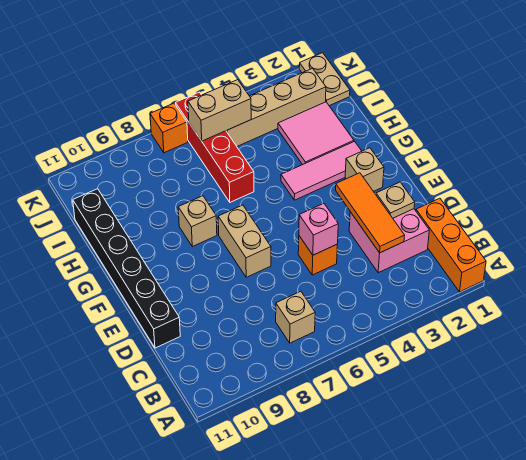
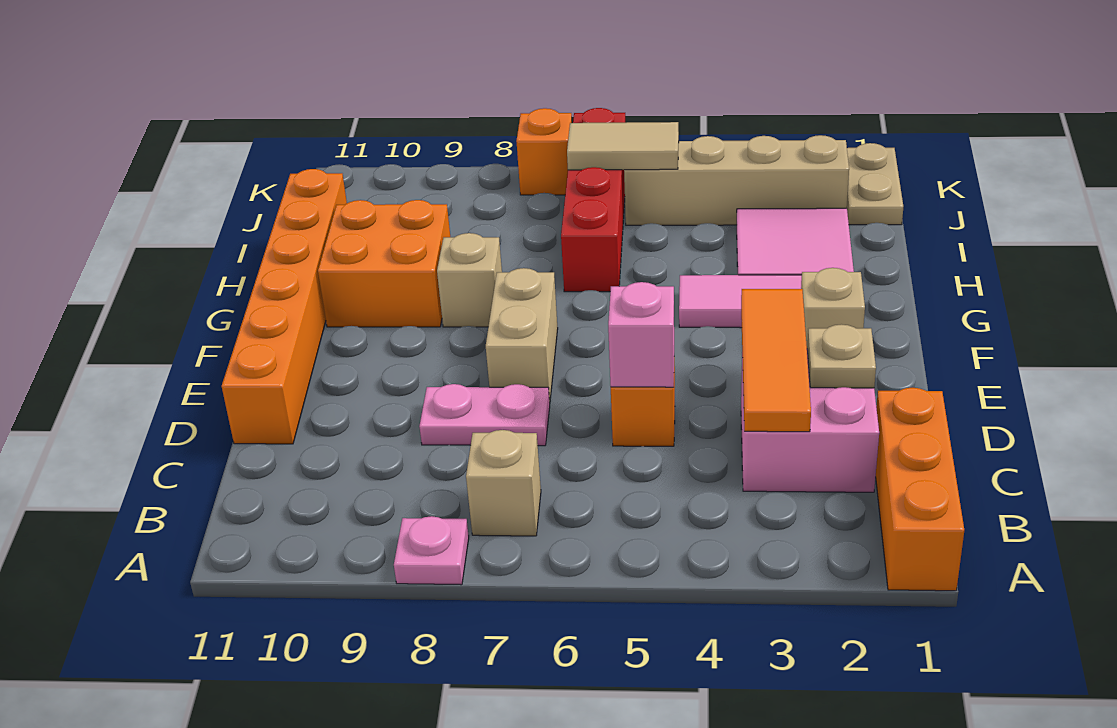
none -> pink plate A8 level 1
none -> pink plate D7:D8 level 1
black brick D11:I11 level 1 -> orange brick D11:I11 level 1
none -> orange brick G9:H10 level 1
tan brick J5:J6 level 2 -> tan tile J5:J6 level 2

